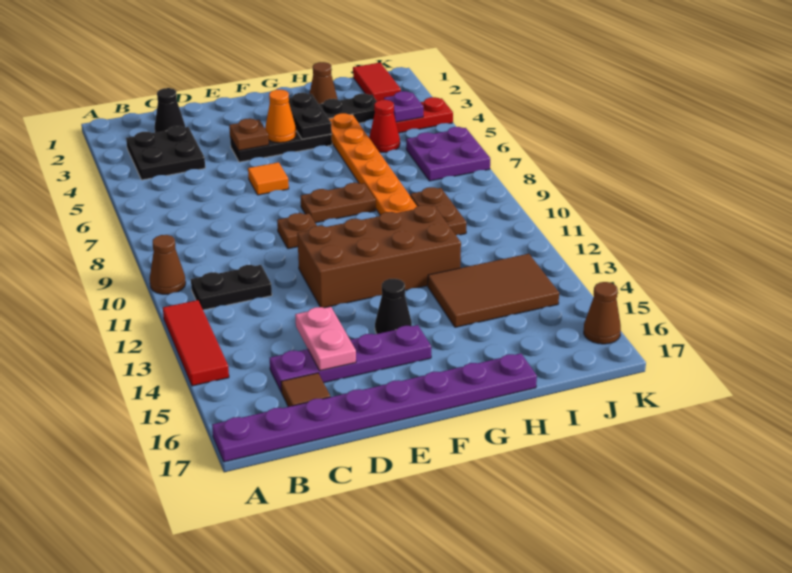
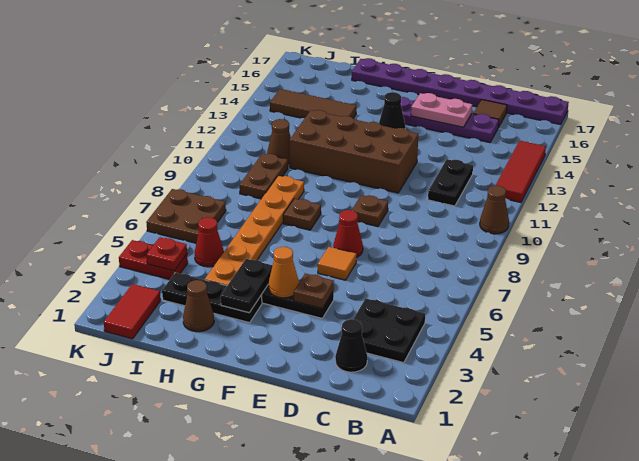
black plate B11:C11 level 1 -> black plate C11:C12 level 1
pink plate D14:D15 level 2 -> pink plate D15:E15 level 2
none -> red cone E7 level 1
brown plate F8:G8 level 1 -> brown plate G8 level 1
brown tile H13:J14 level 1 -> brown tile H14:J14 level 1
purple plate J4 level 2 -> red plate J4 level 2
purple plate J6:K7 level 1 -> brown plate J6:K7 level 1
brown cone K16 level 1 -> brown cone I11 level 1

